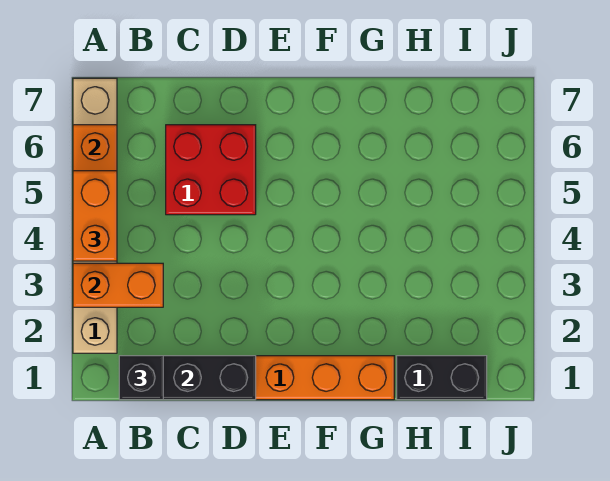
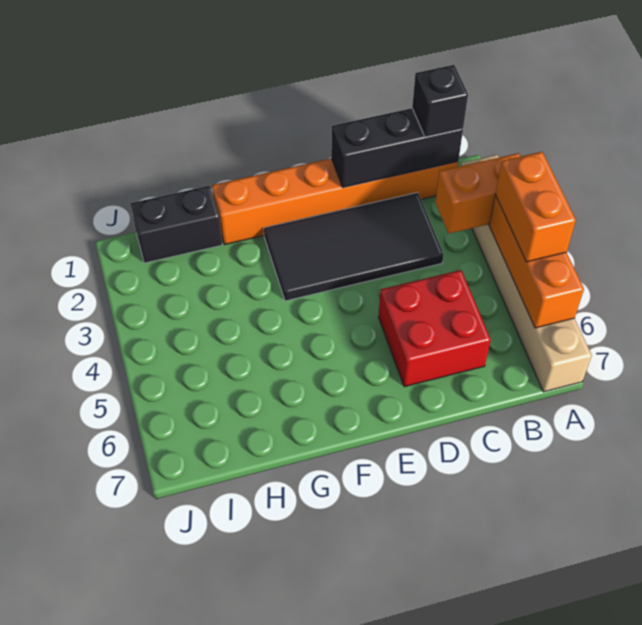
none -> black tile C2:F3 level 1

